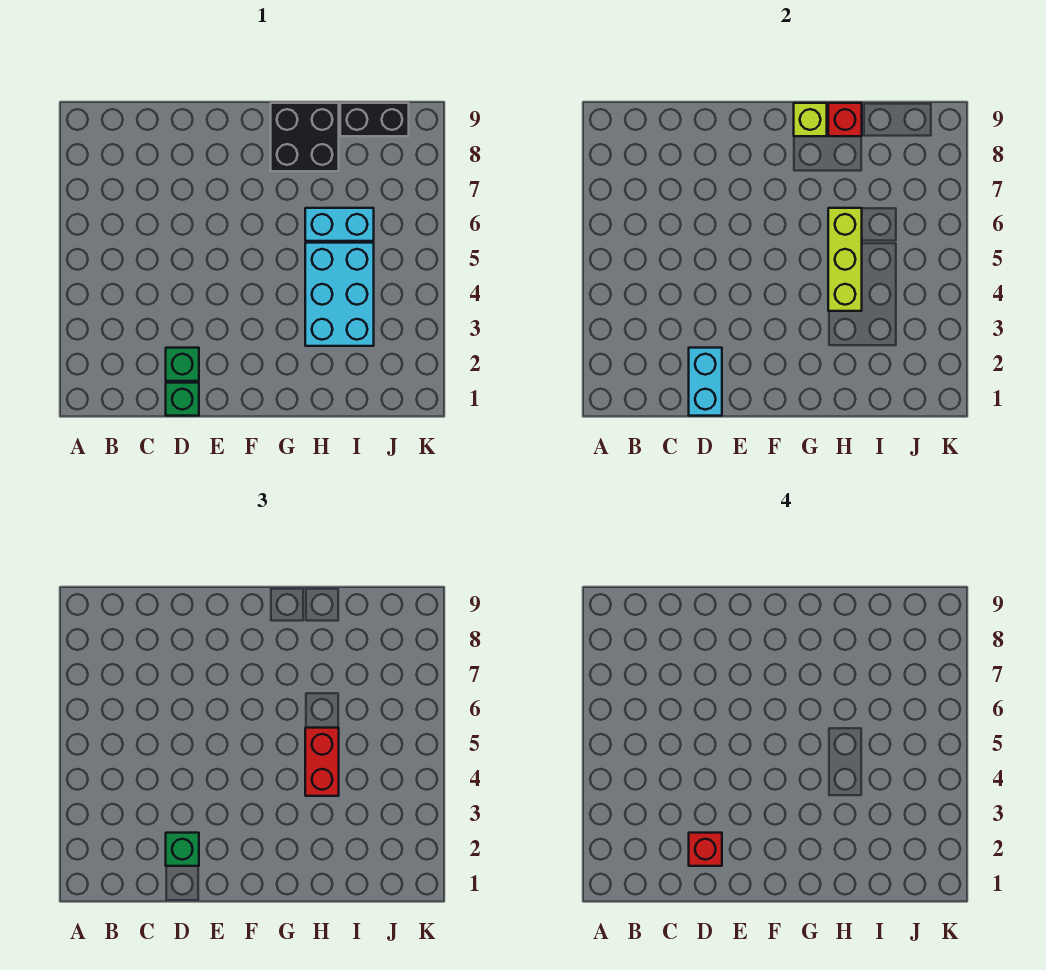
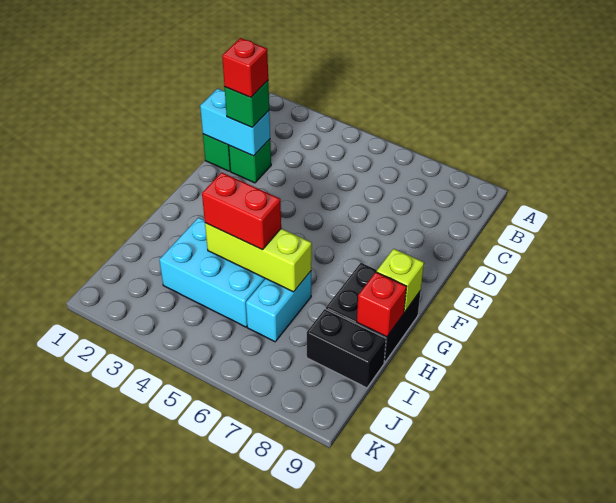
black brick I9:J9 level 1 -> black brick I8:I9 level 1

